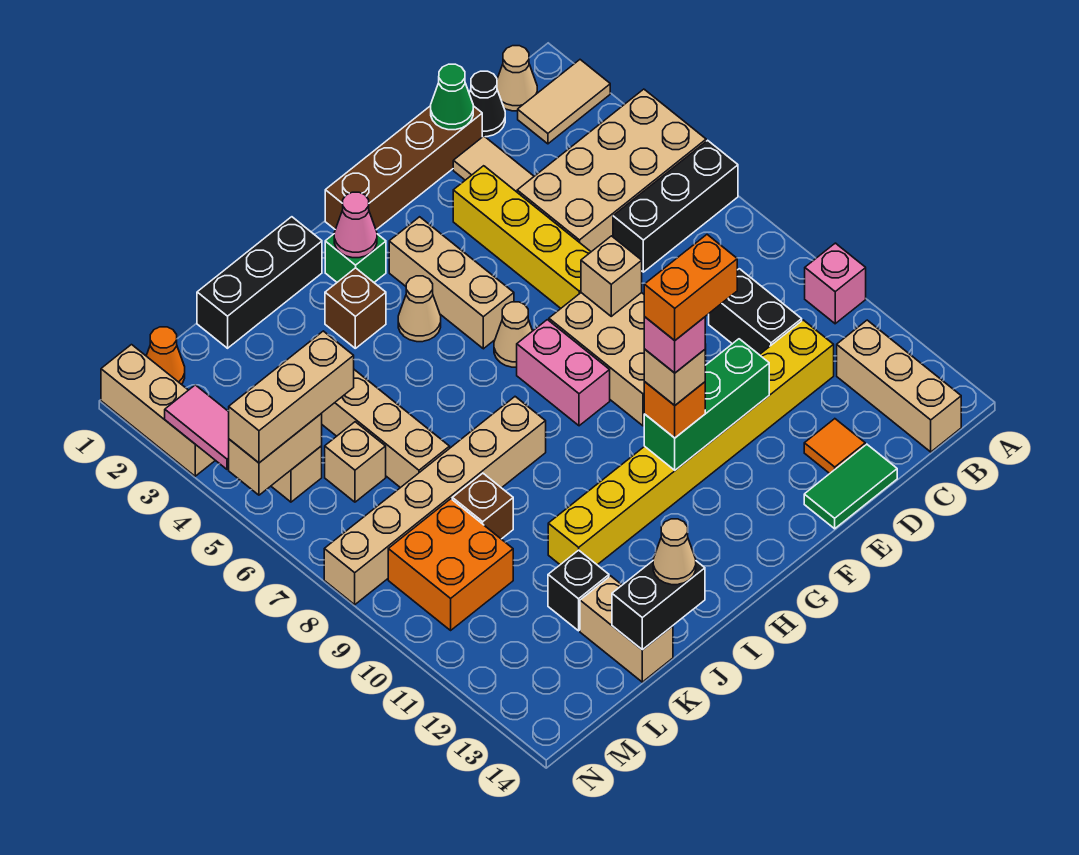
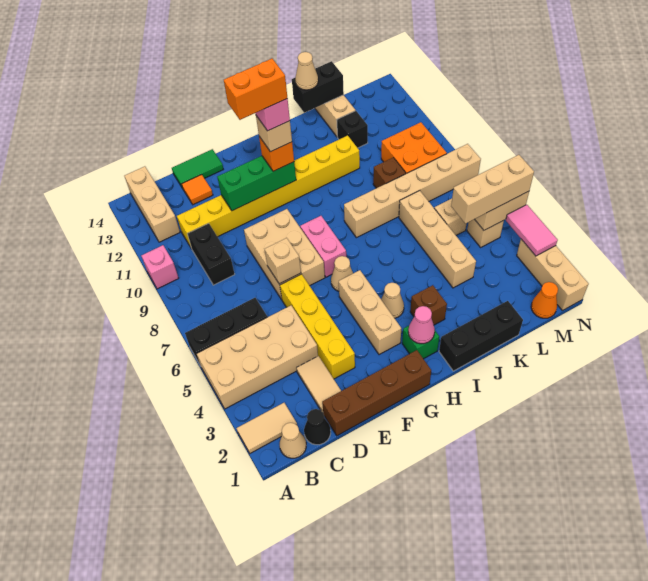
green cone D1 level 2 -> none

